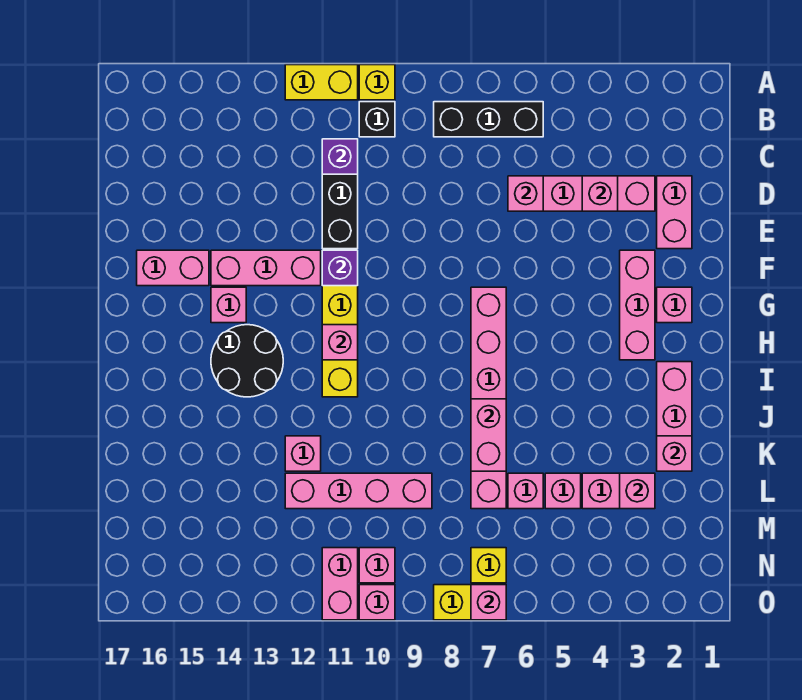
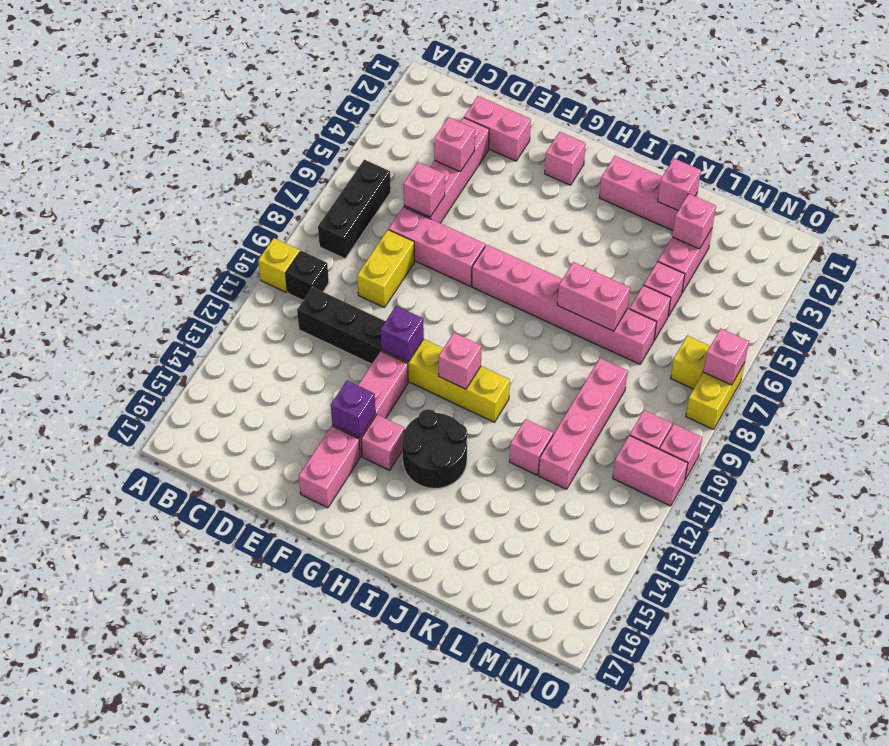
yellow brick A11:A12 level 1 -> yellow brick D8:D9 level 1
purple brick C11 level 2 -> purple brick F14 level 2
pink brick F3:H3 level 1 -> pink brick D7:F7 level 1

